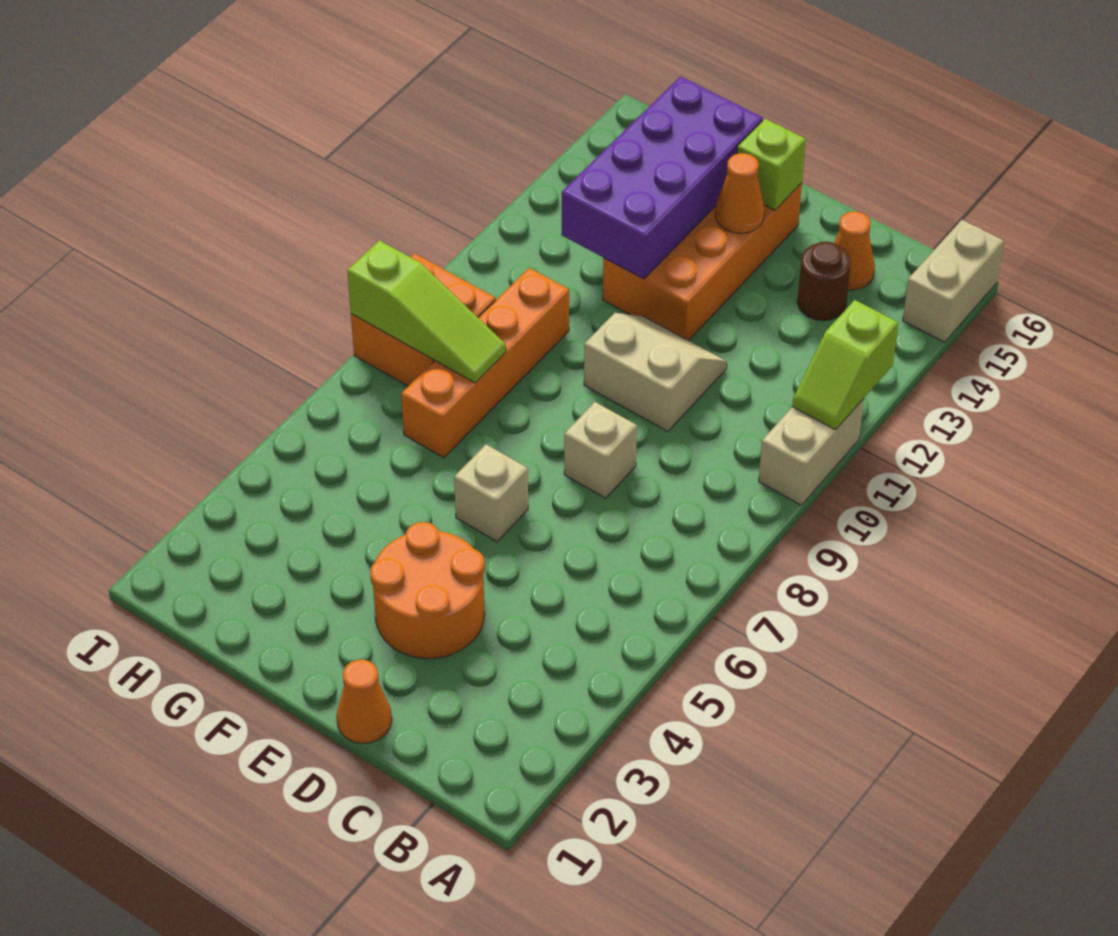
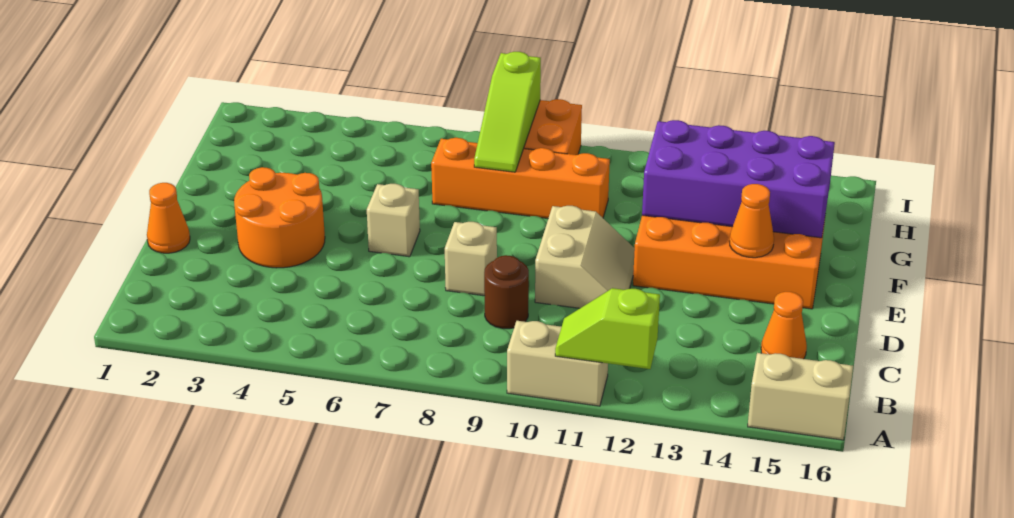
brown round brick C14 level 1 -> brown round brick C9 level 1
lime brick E15 level 2 -> none

